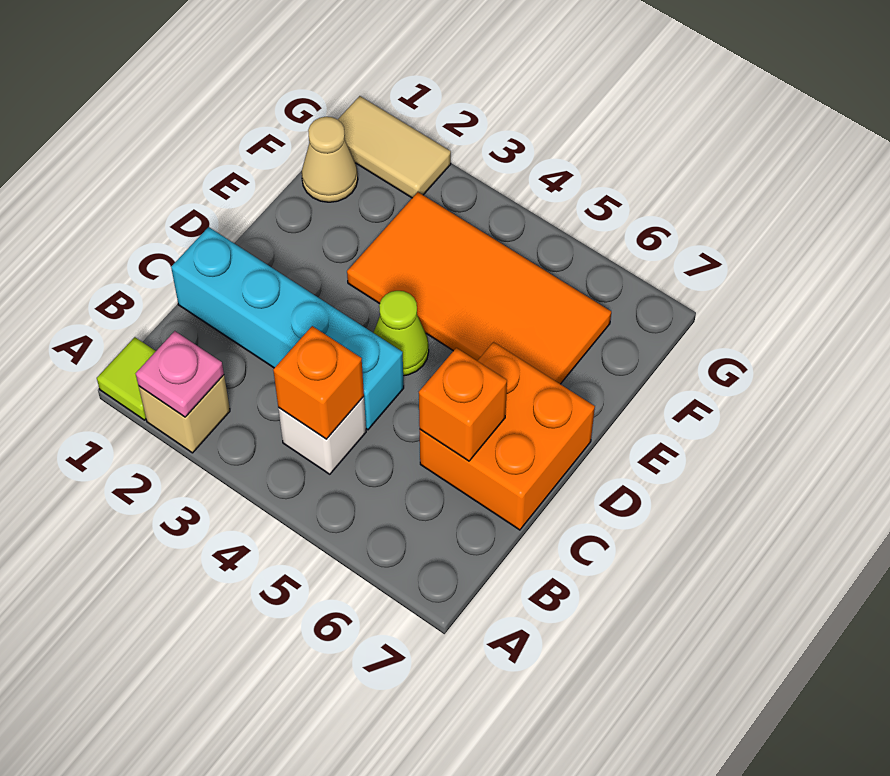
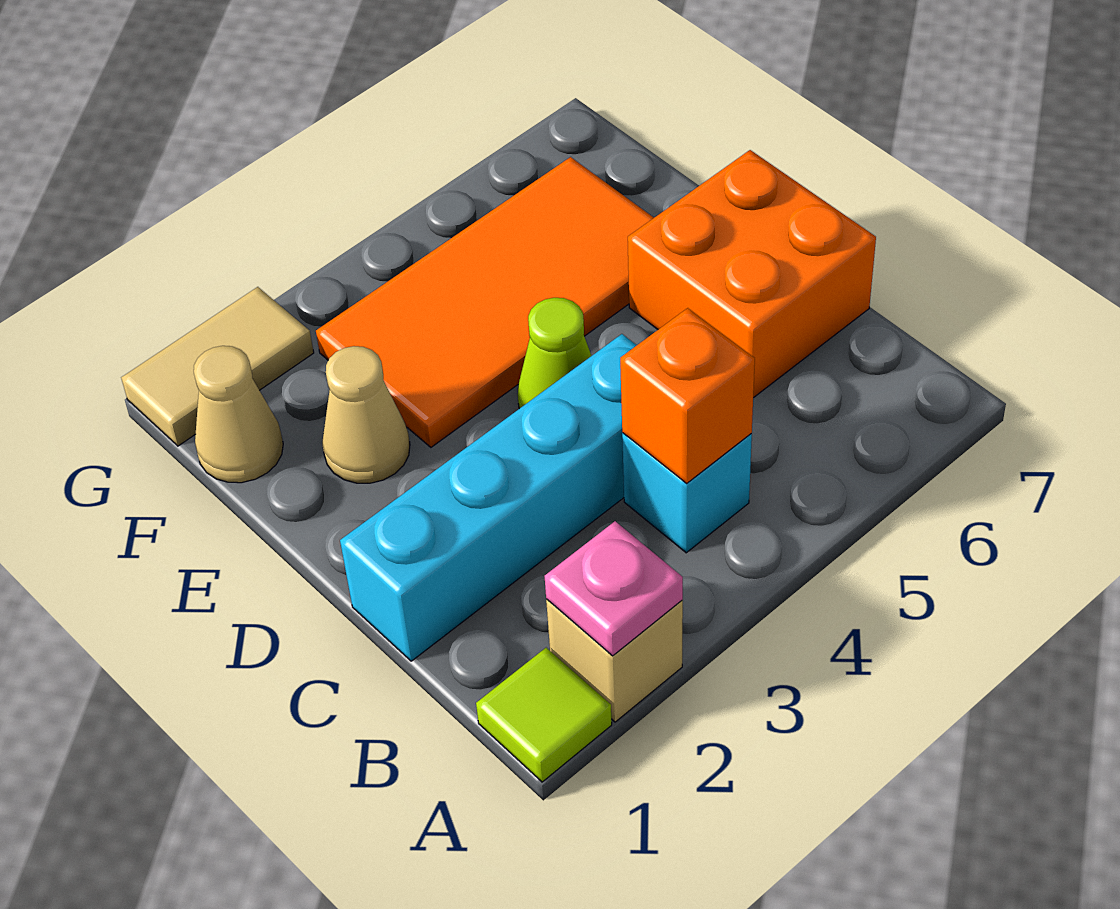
white brick B4 level 1 -> cyan brick B4 level 1
orange brick C6 level 2 -> none
none -> tan cone E2 level 1

